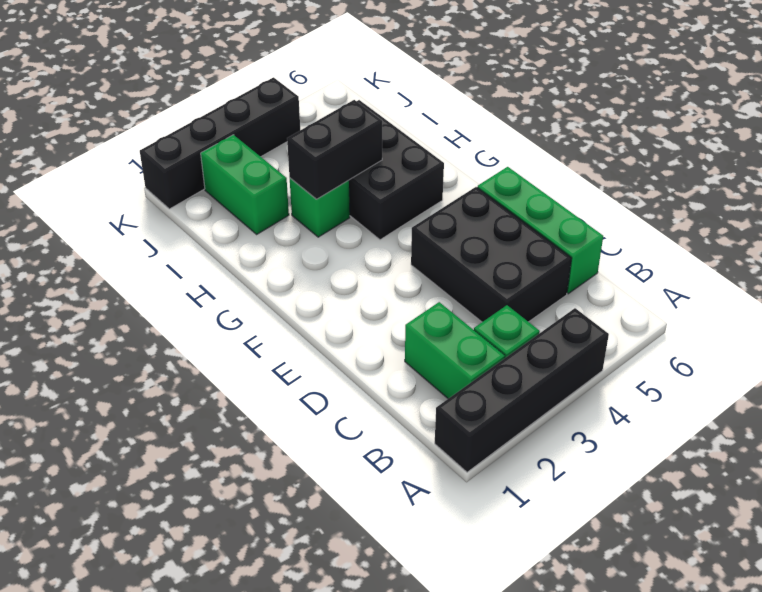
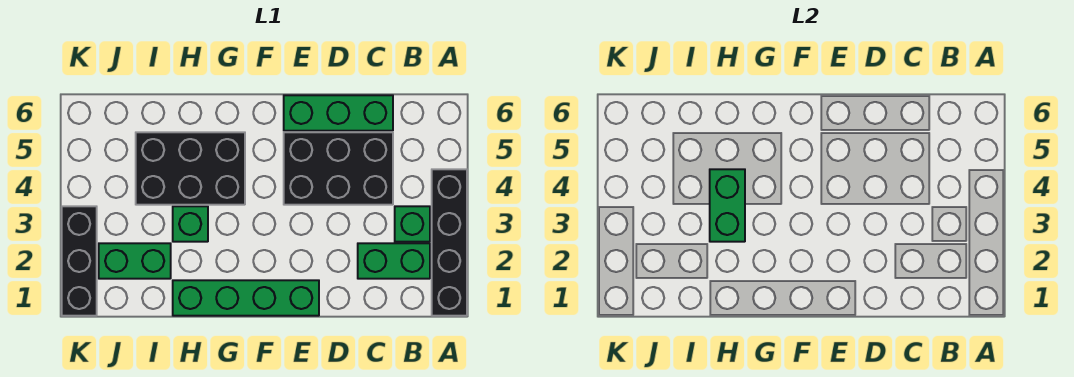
none -> green brick E1:H1 level 1
black brick H3:H4 level 2 -> green brick H3:H4 level 2
black brick K1:K4 level 1 -> black brick K1:K3 level 1

